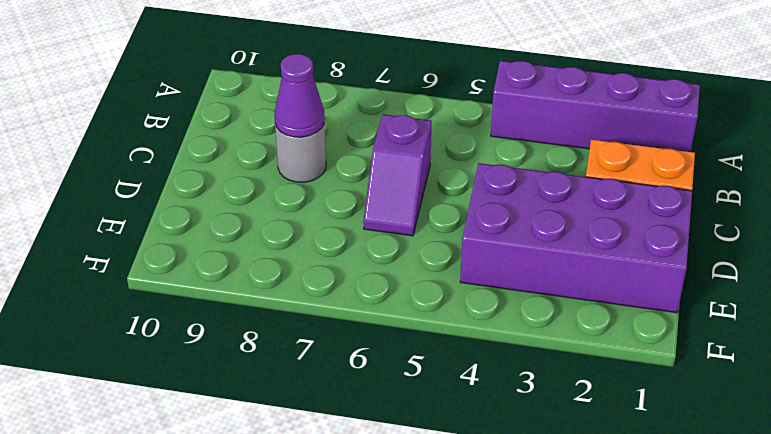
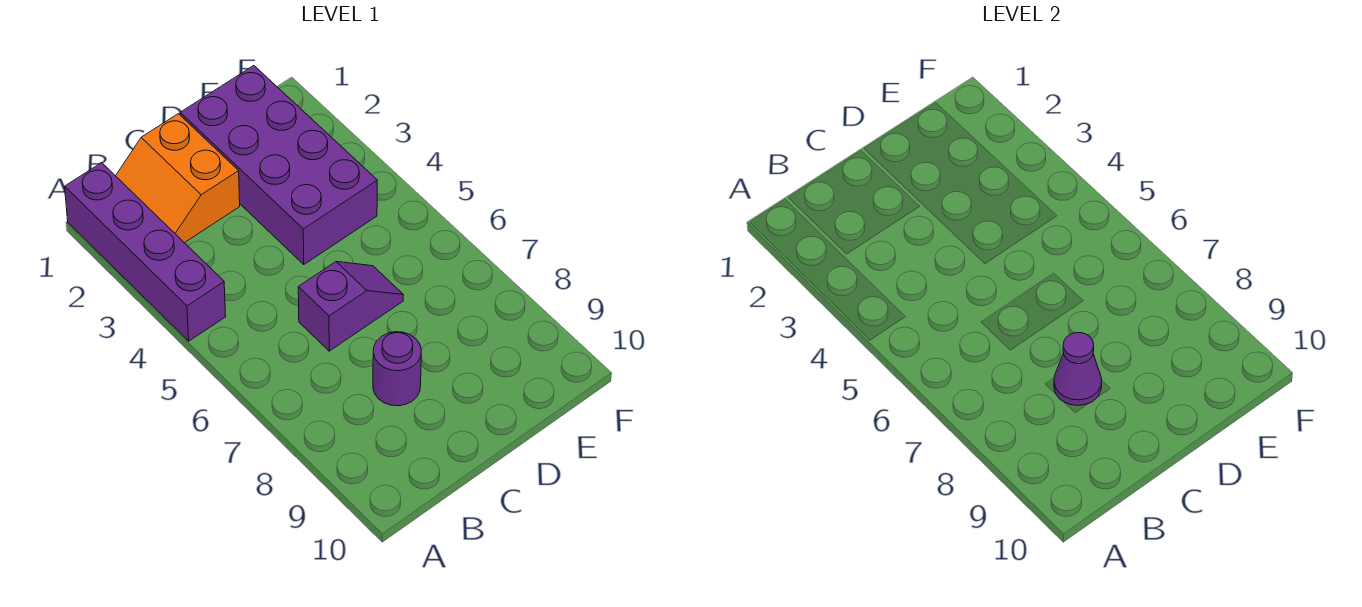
grey round brick C8 level 1 -> purple round brick C8 level 1

